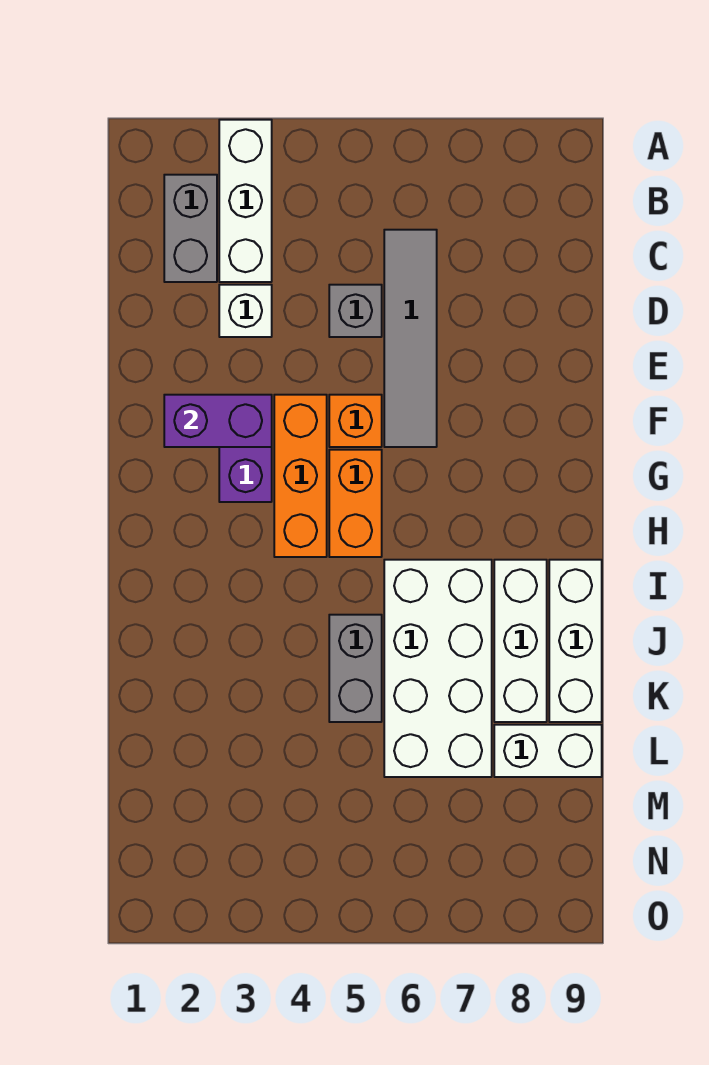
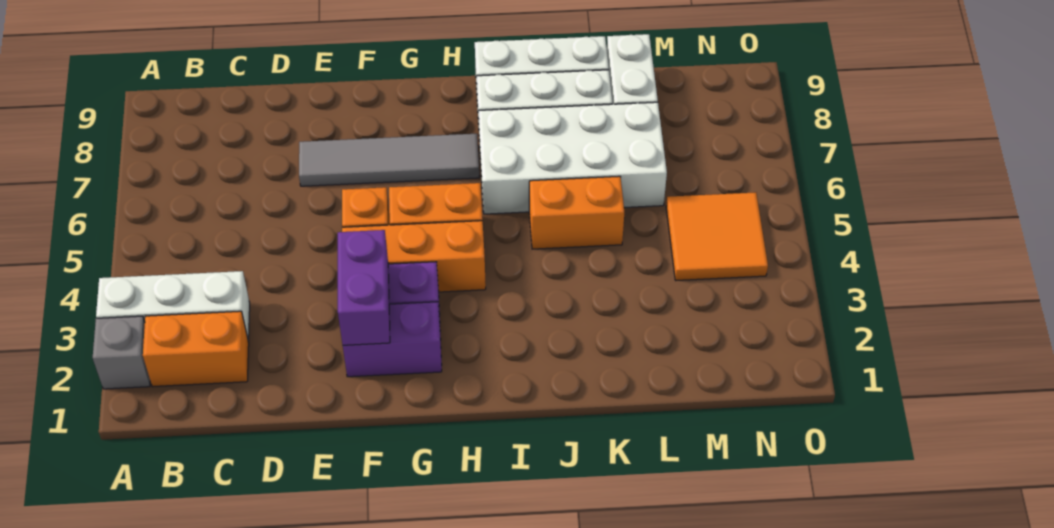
grey brick B2:C2 level 1 -> orange brick B2:C2 level 1
grey tile C6:F6 level 1 -> grey tile E7:H7 level 1
white brick D3 level 1 -> none
grey brick D5 level 1 -> grey brick A2 level 1
none -> purple brick F2:G2 level 1
grey brick J5:K5 level 1 -> orange brick J5:K5 level 1
none -> orange tile M4:N5 level 1

